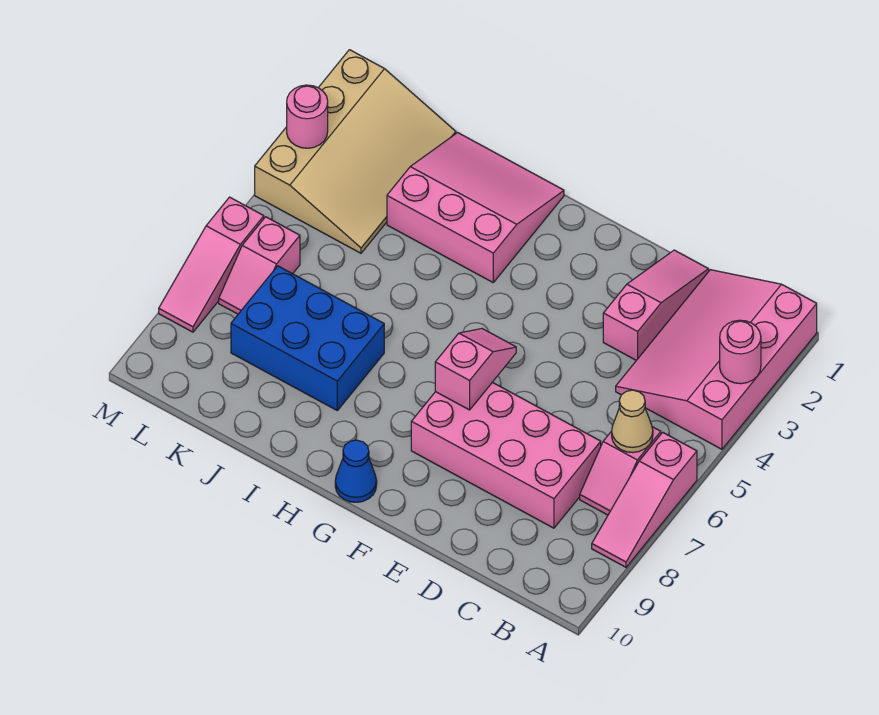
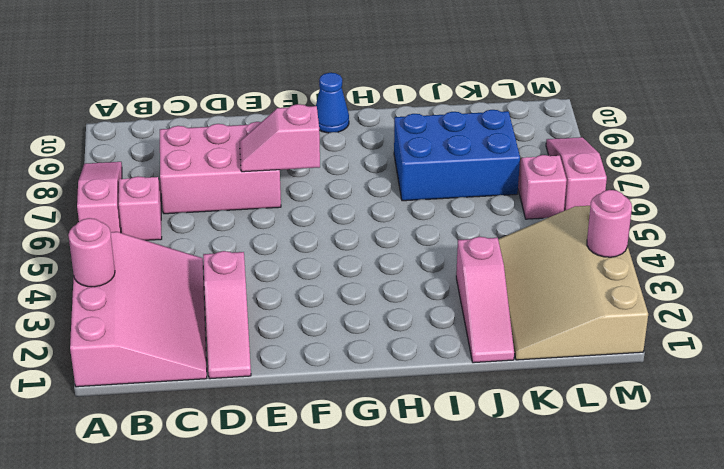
tan cone B6 level 2 -> none
pink brick C7:F8 level 1 -> pink brick C7:E8 level 1
pink slope F6:F7 level 2 top 7 -> pink slope E7:F7 level 2 top F
pink slope H1:J3 level 1 top 3 -> pink slope J1:J3 level 1 top 3

